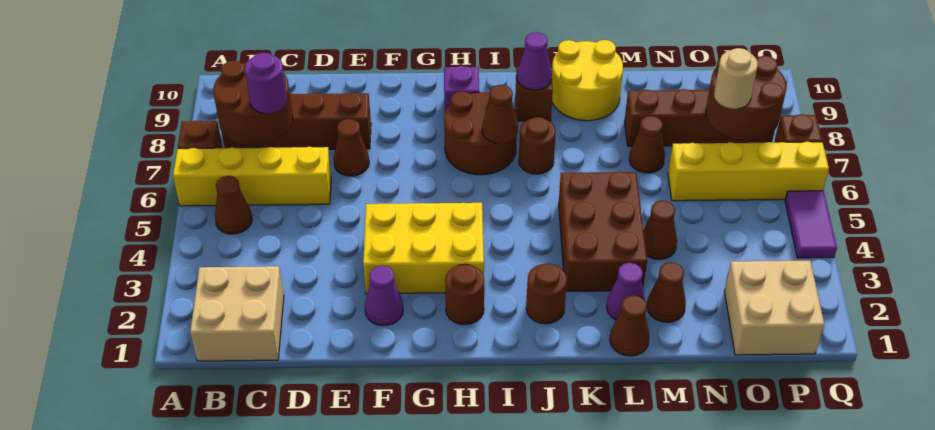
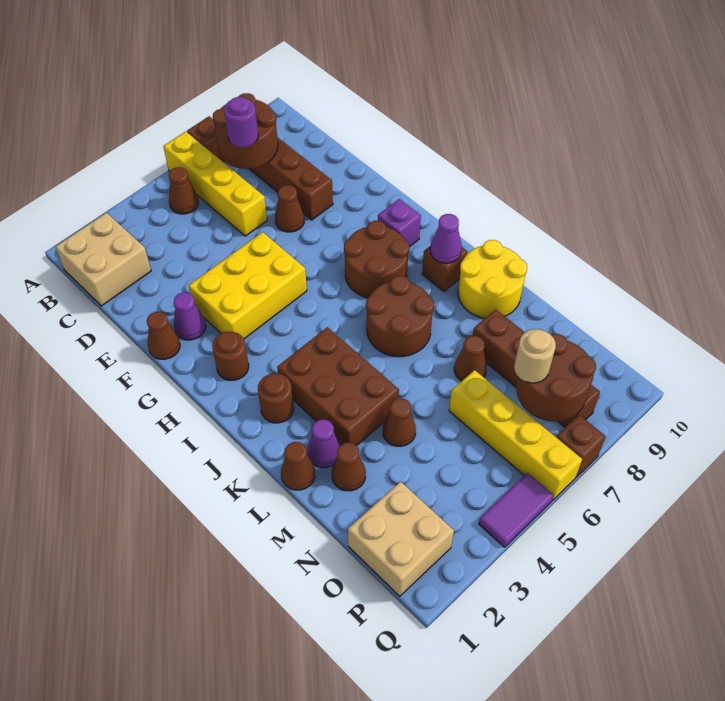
yellow brick F3:H4 level 1 -> yellow brick F3:G5 level 1
brown cone I7 level 2 -> brown cone F1 level 1
brown round brick J7 level 1 -> brown round brick J6:K7 level 1
brown brick K3:L5 level 1 -> brown brick J3:L4 level 1

